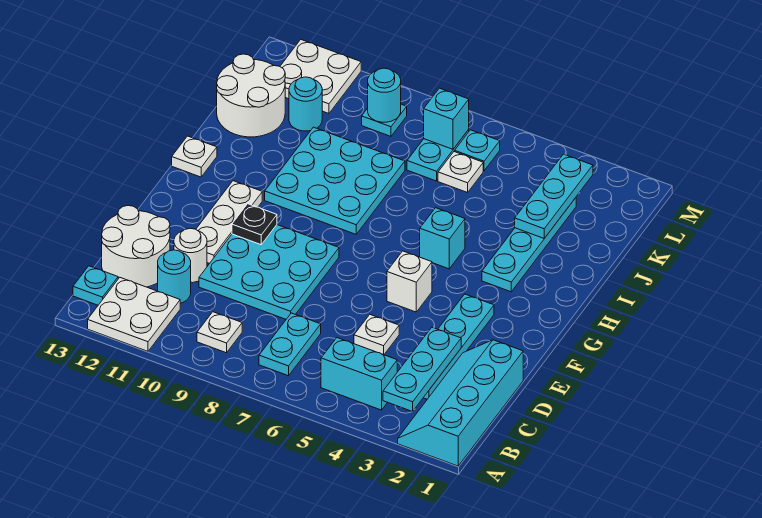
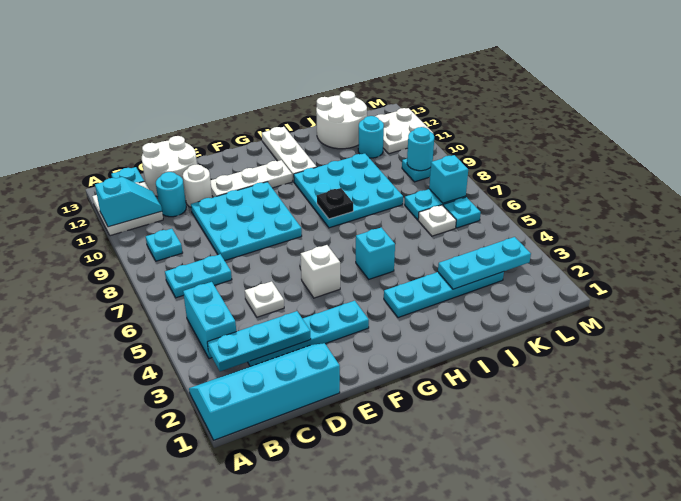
none -> cyan slope A11:B11 level 2 top A
white plate B9 level 1 -> cyan plate B9 level 1
black plate F10 level 2 -> black plate H8 level 2
white plate H13 level 1 -> white plate H11:H13 level 1

